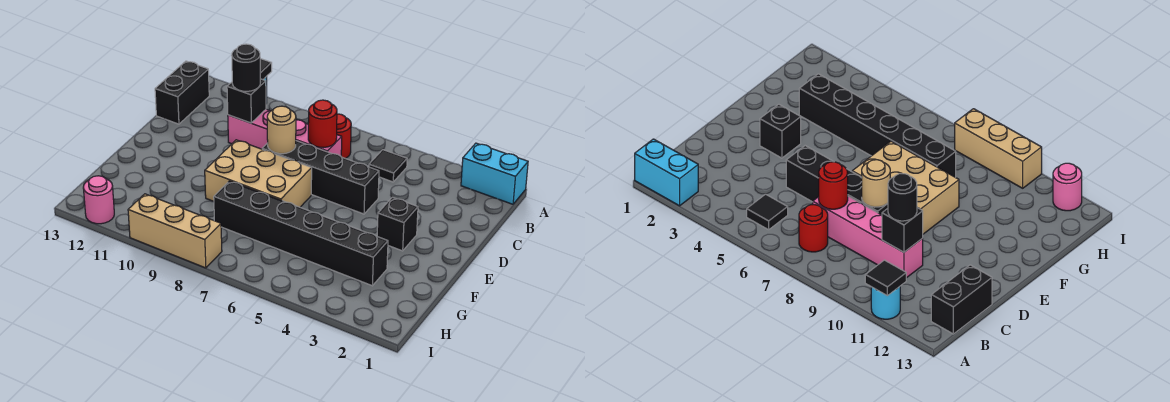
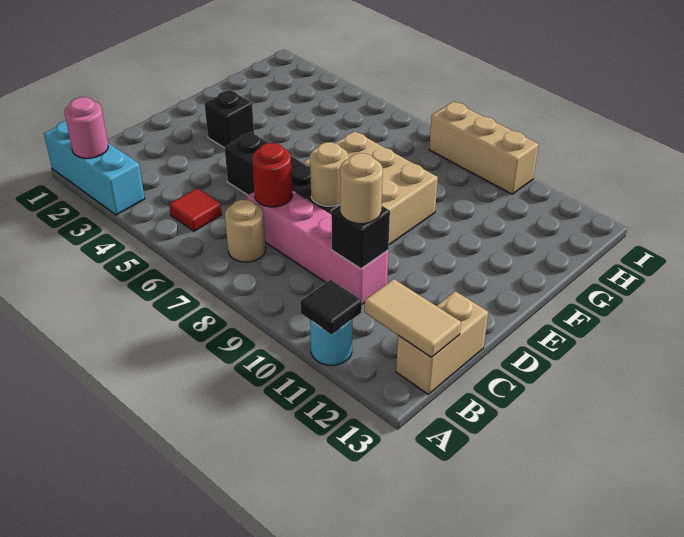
cyan brick A1:A2 level 1 -> cyan brick A1:A3 level 1
black tile B5 level 1 -> red tile B5 level 1
red round brick B7 level 1 -> tan round brick B7 level 1
none -> tan tile B12:B13 level 2
black brick B13:C13 level 1 -> tan brick B13:C13 level 1
black round brick C10 level 3 -> tan round brick C10 level 3
black brick G3:G8 level 1 -> none
pink round brick I12 level 1 -> pink round brick A2 level 2

